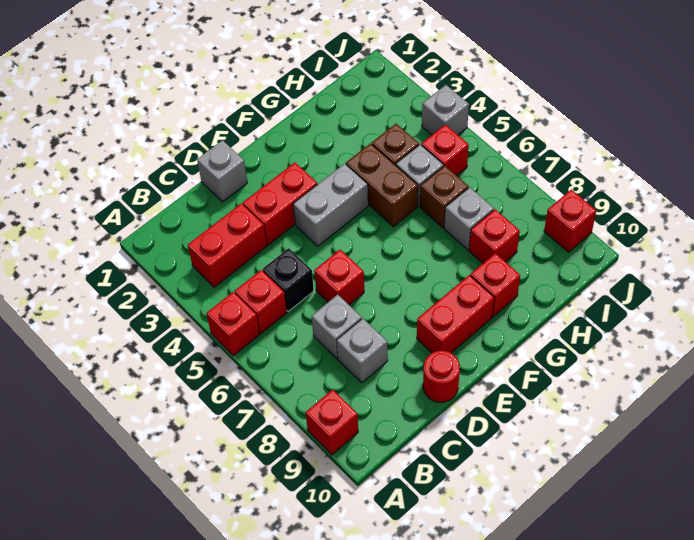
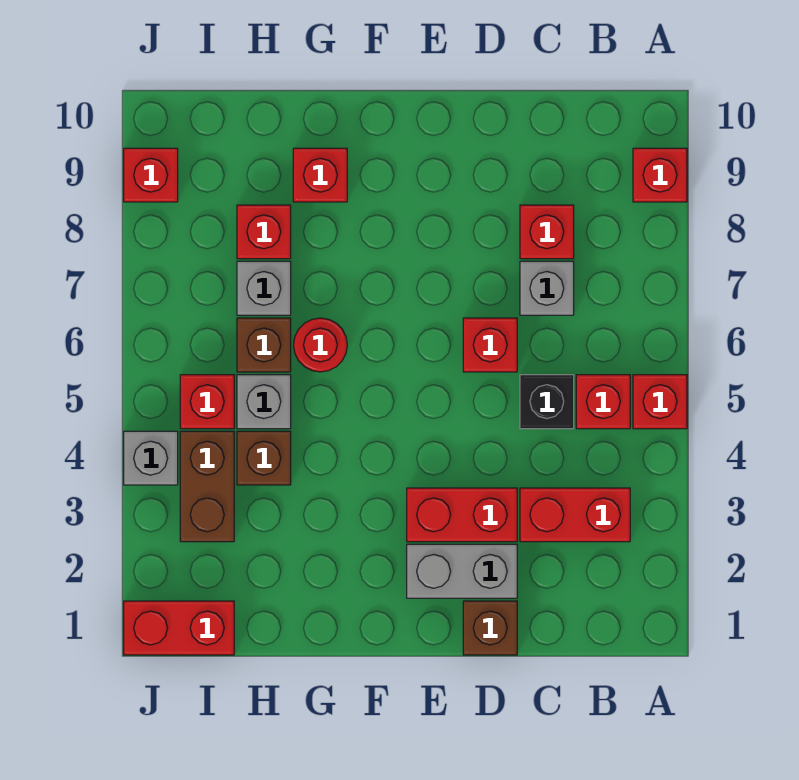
grey brick C8 level 1 -> red brick C8 level 1
grey brick D1 level 1 -> brown brick D1 level 1
red round brick D10 level 1 -> red round brick G6 level 1
grey brick E4:F4 level 1 -> grey brick D2:E2 level 1
red brick E9:F9 level 1 -> red brick I1:J1 level 1
brown brick G4:G5 level 1 -> brown brick I3:I4 level 1

